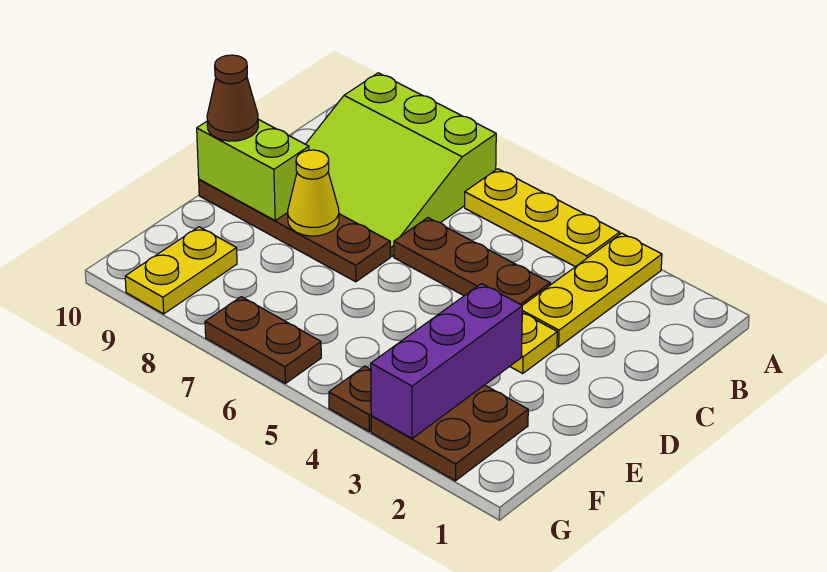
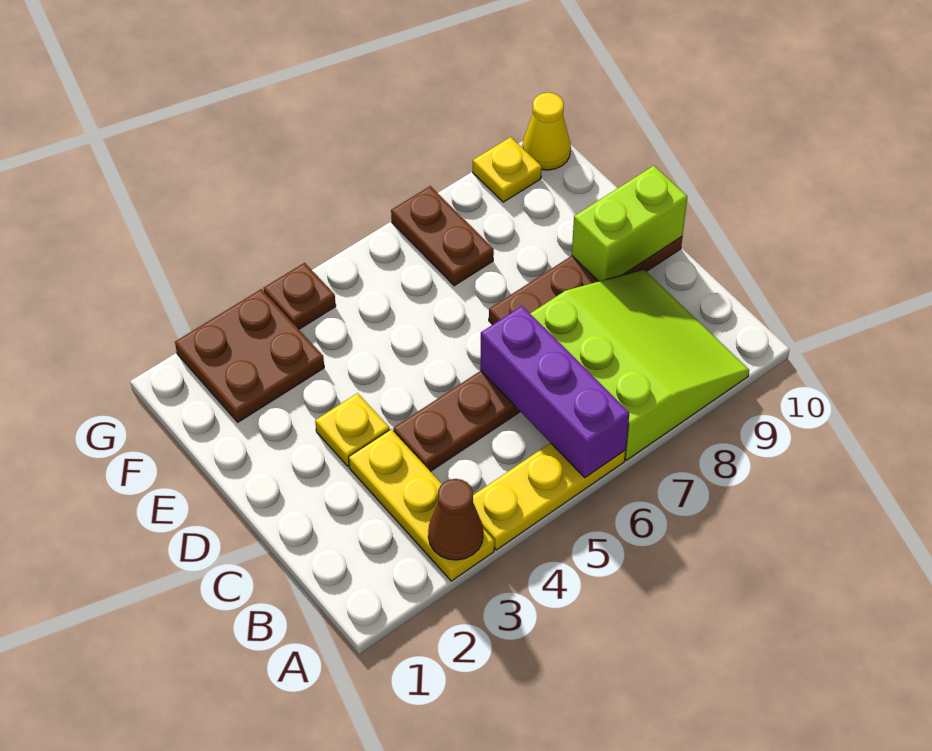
lime slope A7:C9 level 1 top A -> lime slope A7:C9 level 1 top 7
yellow cone D8 level 2 -> yellow cone G10 level 1
brown cone D10 level 3 -> brown cone A3 level 2
purple brick E3:G3 level 2 -> purple brick A6:C6 level 2
yellow plate F9:G9 level 1 -> yellow plate G9 level 1
brown plate G6:G7 level 1 -> brown plate F7:G7 level 1

